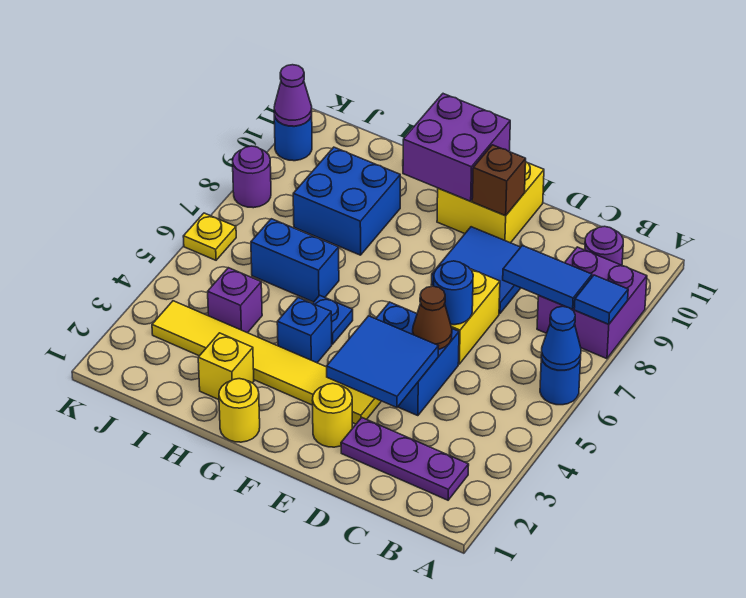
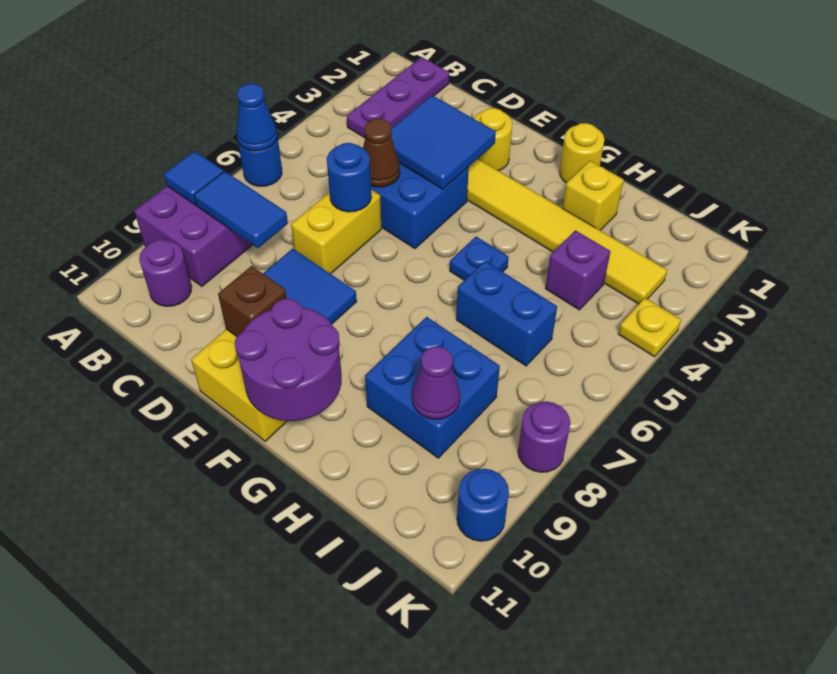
purple plate B2:D2 level 1 -> purple plate B1:B3 level 1
purple brick F10:G11 level 2 -> purple round brick F10:G11 level 2
blue brick G4 level 1 -> none
yellow plate K6 level 1 -> yellow plate K4 level 1
purple cone K10 level 2 -> purple cone I9 level 2

